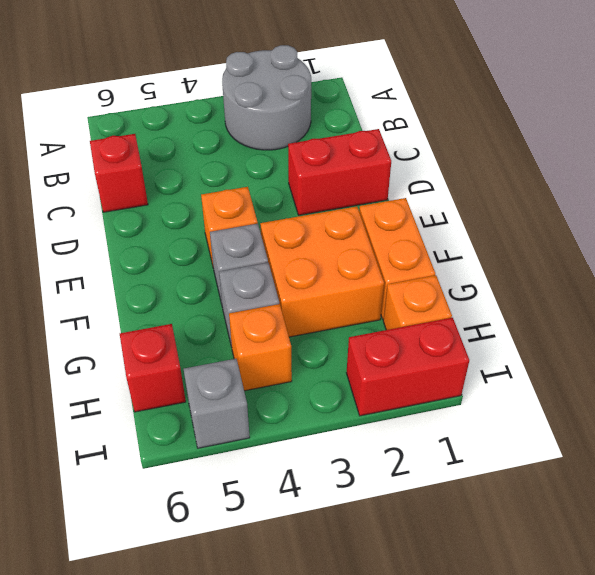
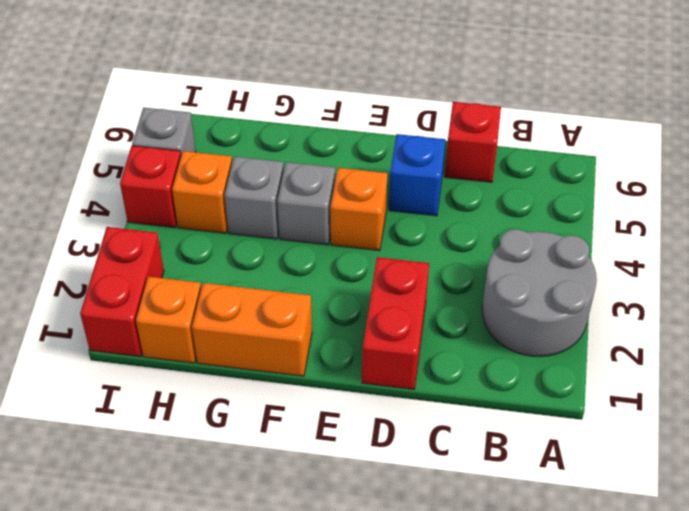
none -> blue brick D5 level 1
orange brick F2:G3 level 1 -> none
red brick H6 level 1 -> red brick I4 level 1

